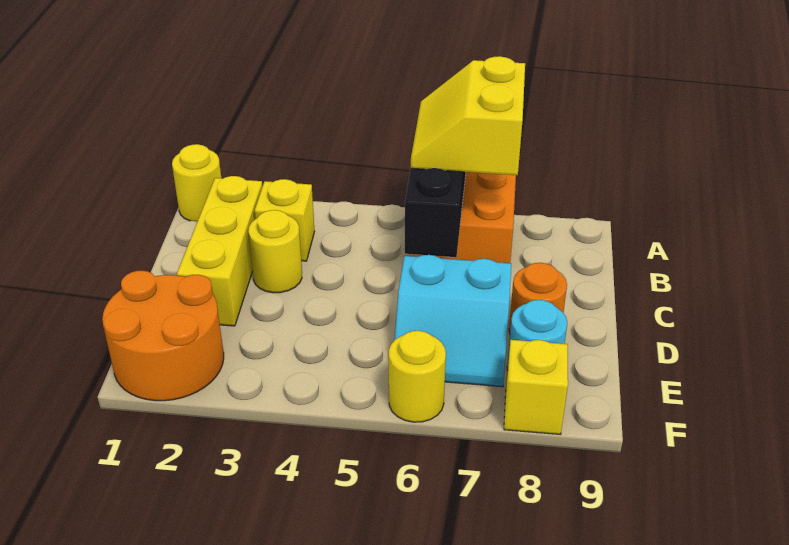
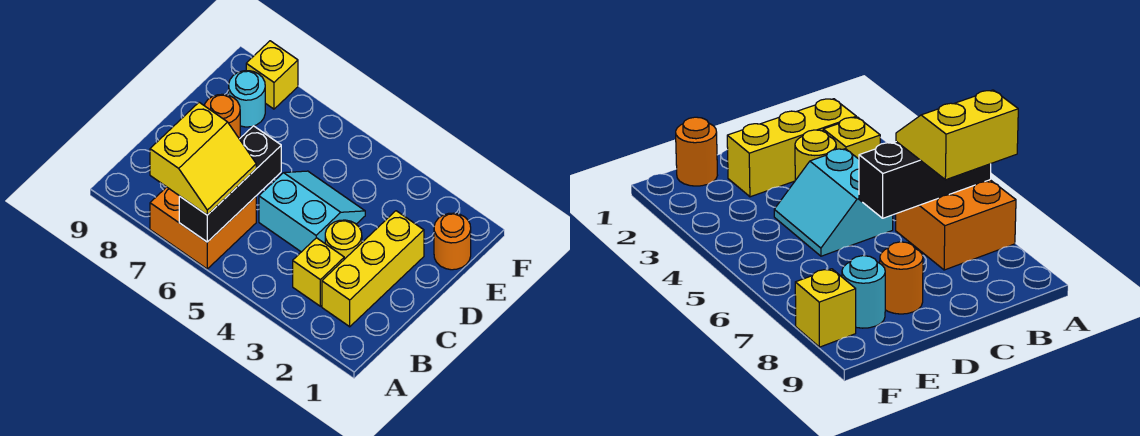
yellow round brick A1 level 1 -> none
cyan slope D6:E7 level 1 top D -> cyan slope C4:D5 level 1 top C
orange round brick E1:F2 level 1 -> orange round brick E1 level 1
yellow round brick F6 level 1 -> none

